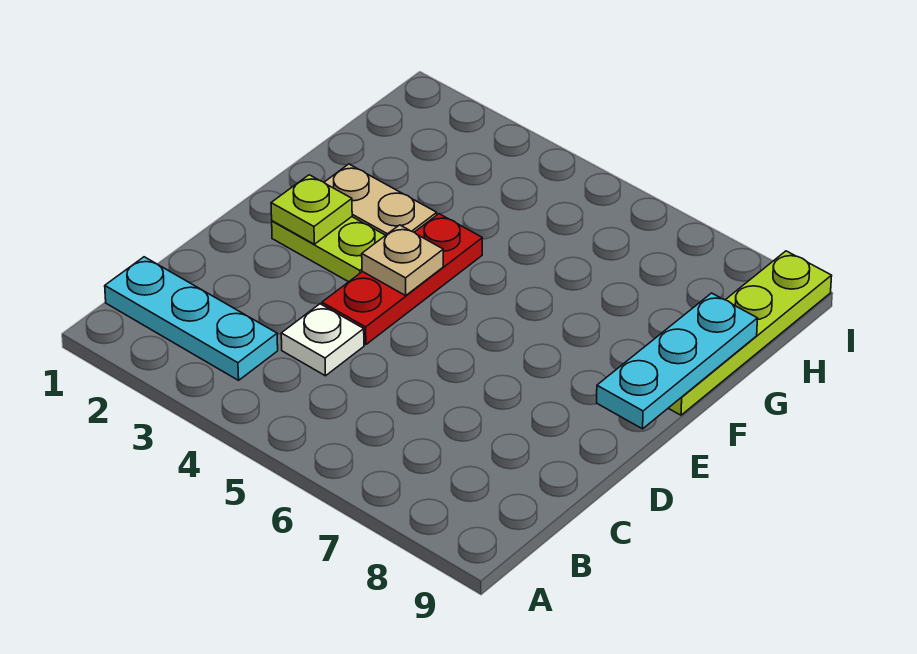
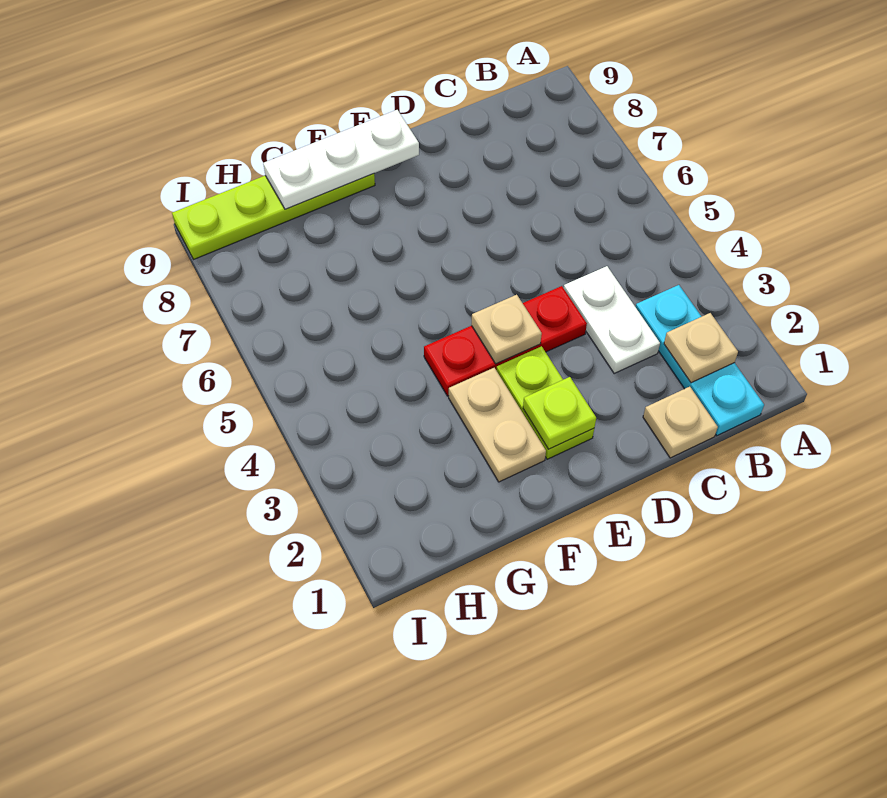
none -> tan plate B2 level 2
none -> tan plate C1 level 1
white plate C4 level 1 -> white plate C3:C4 level 1
cyan plate E9:G9 level 2 -> white plate E9:G9 level 2

